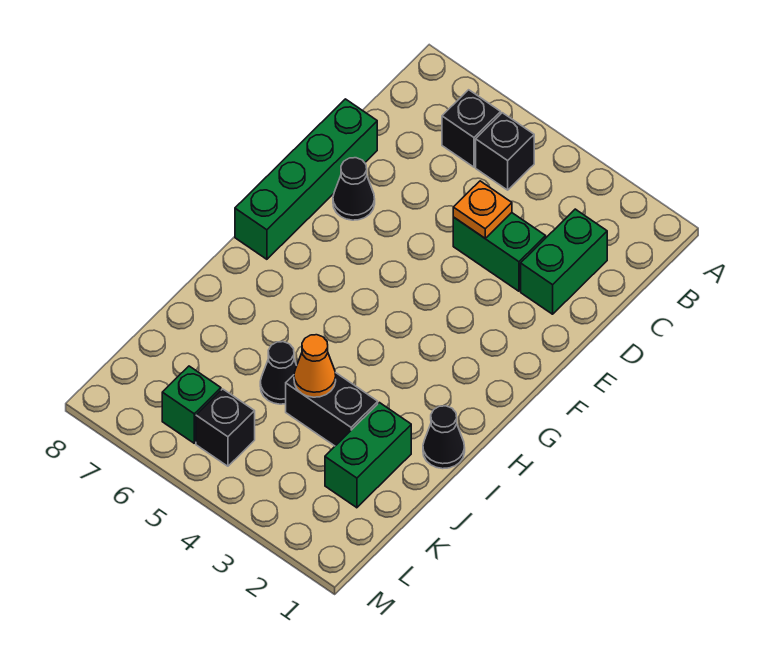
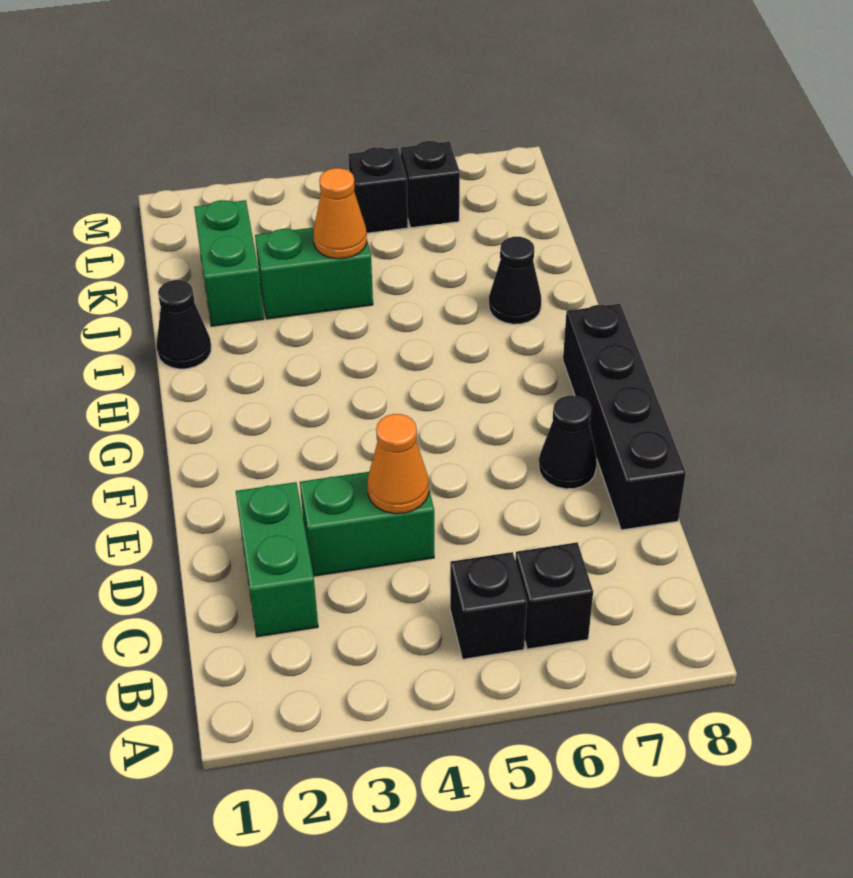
orange plate D4 level 2 -> orange cone D4 level 2
green brick D8:G8 level 1 -> black brick D8:G8 level 1
black brick J3:J4 level 1 -> green brick J3:J4 level 1
black cone J5 level 1 -> black cone I7 level 1
green brick L6 level 1 -> black brick L6 level 1

